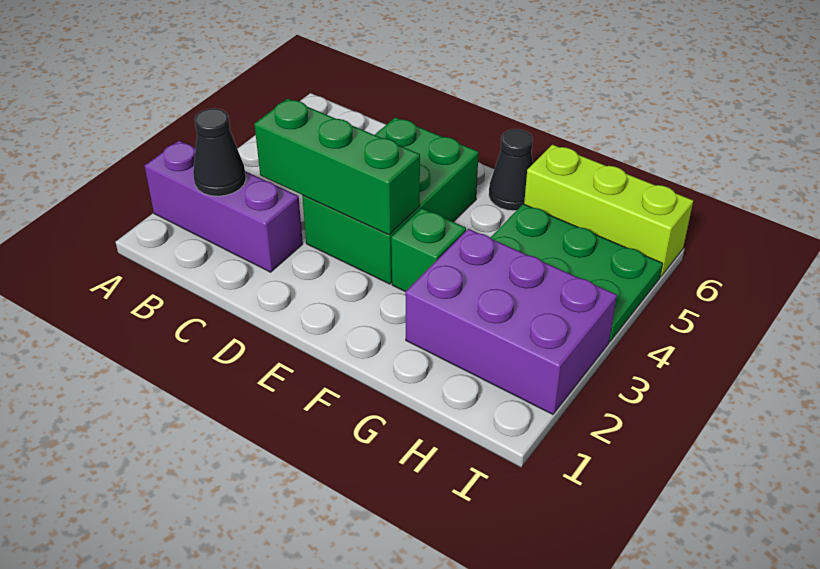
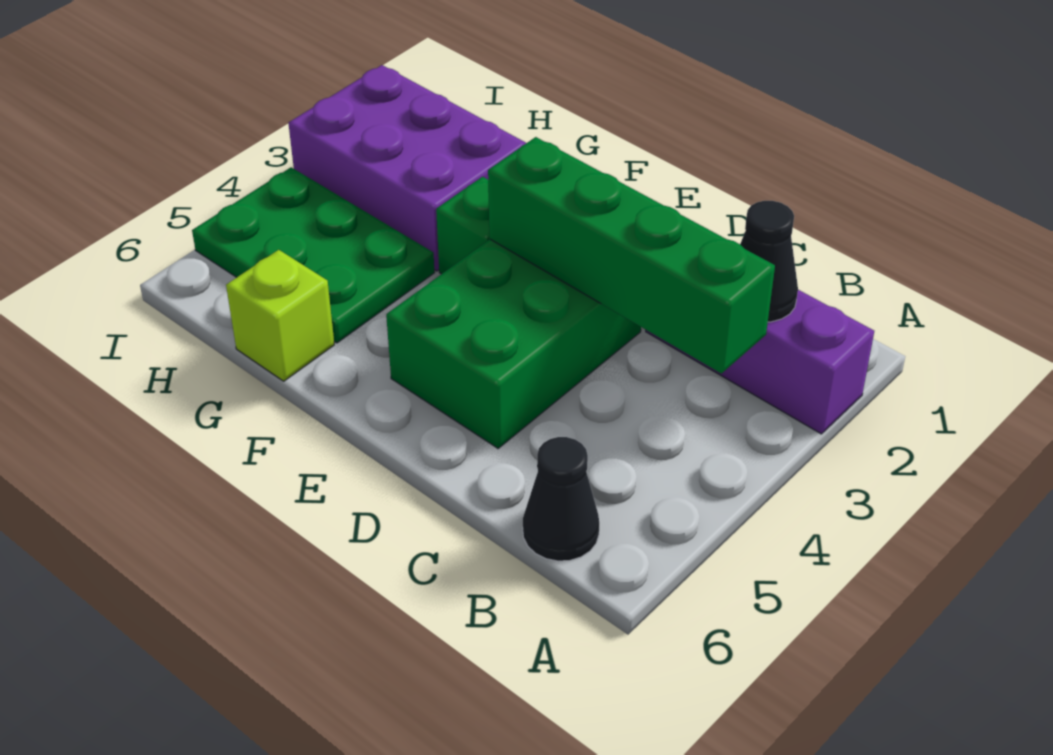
green brick C3:E3 level 2 -> green brick B3:E3 level 2
black cone F6 level 1 -> black cone B6 level 1
lime brick G6:I6 level 1 -> lime brick G6 level 1

